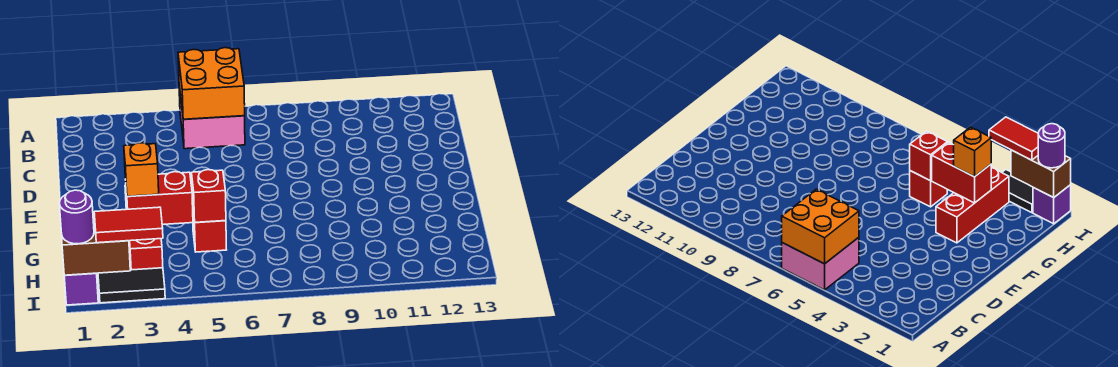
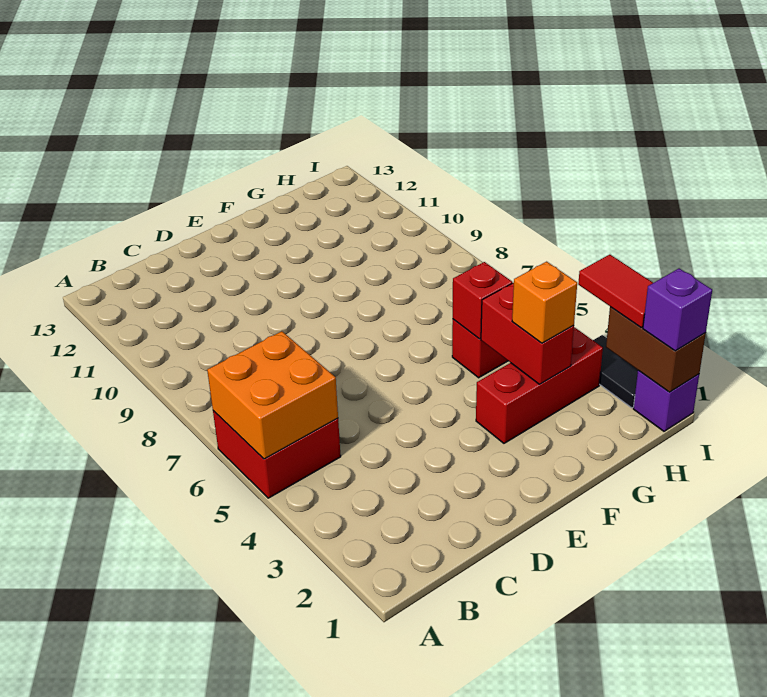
pink brick A5:B6 level 1 -> red brick A5:B6 level 1
purple round brick I1 level 3 -> purple brick I1 level 3

